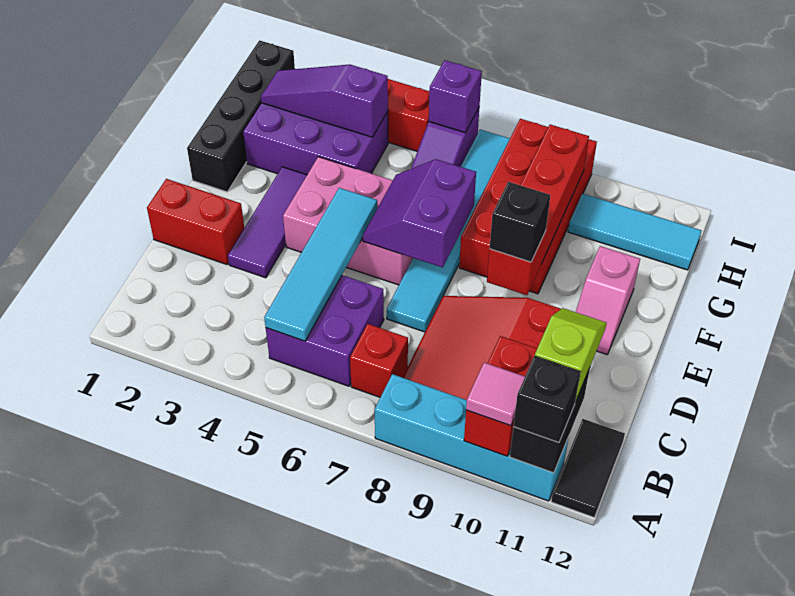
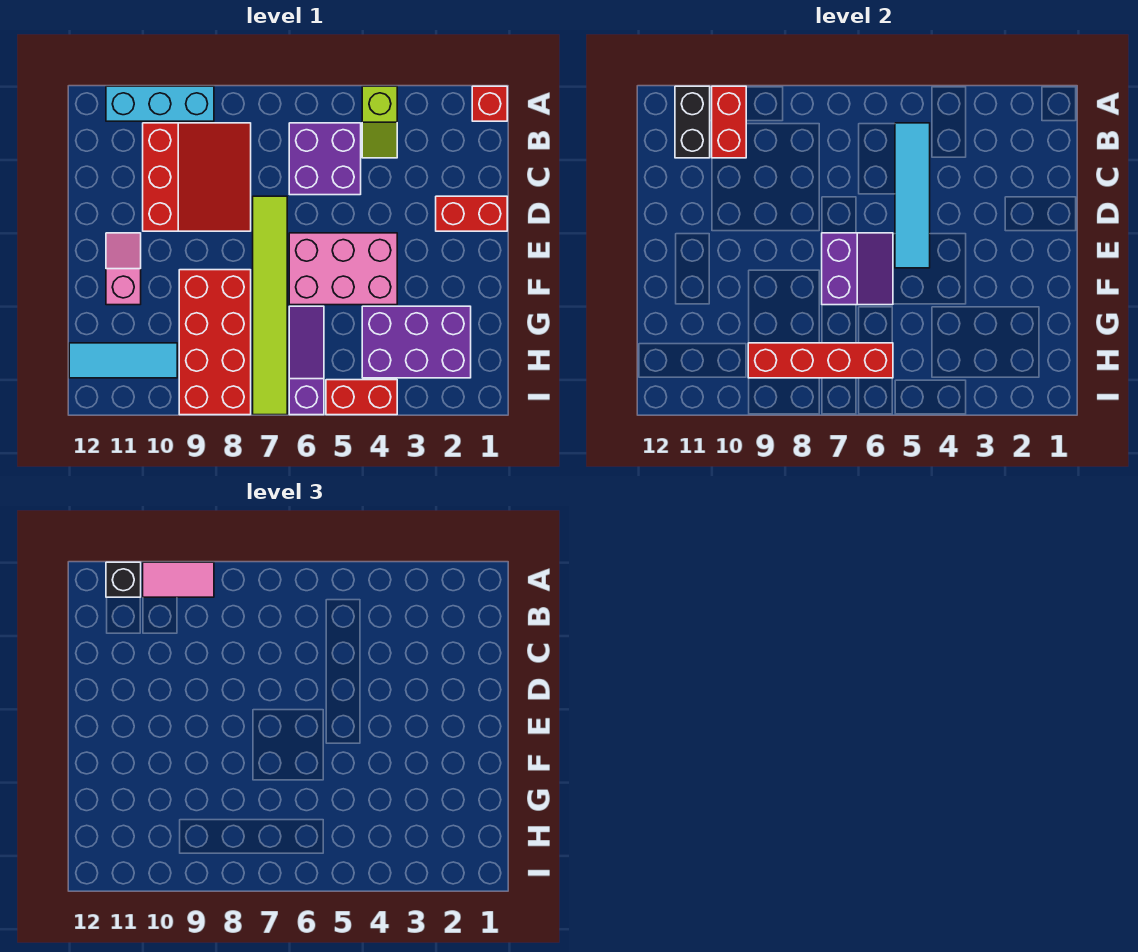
cyan brick A8:A11 level 1 -> cyan brick A9:A11 level 1
pink tile A10 level 3 -> pink tile A9:A10 level 3
black tile A12:B12 level 1 -> none
red brick B7 level 1 -> red brick A1 level 1
lime slope B11:C11 level 3 top B -> lime slope A4:B4 level 1 top A
purple tile D3:F3 level 1 -> none
cyan tile D7:I7 level 1 -> lime tile D7:I7 level 1
red brick E9:H9 level 2 -> red brick H6:H9 level 2
black brick E9 level 3 -> none
black brick F1:I1 level 1 -> none
purple slope H2:H4 level 2 top 4 -> none
purple brick I6 level 2 -> none

